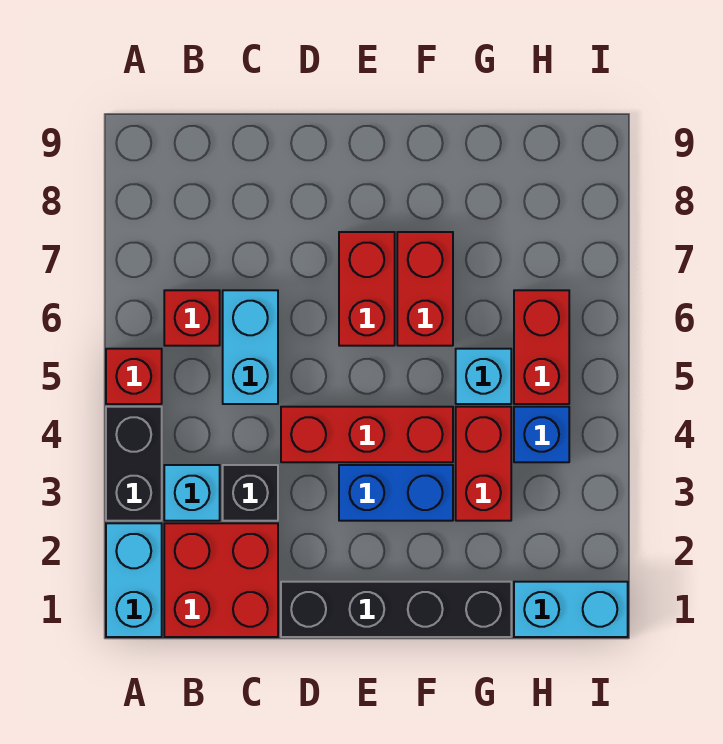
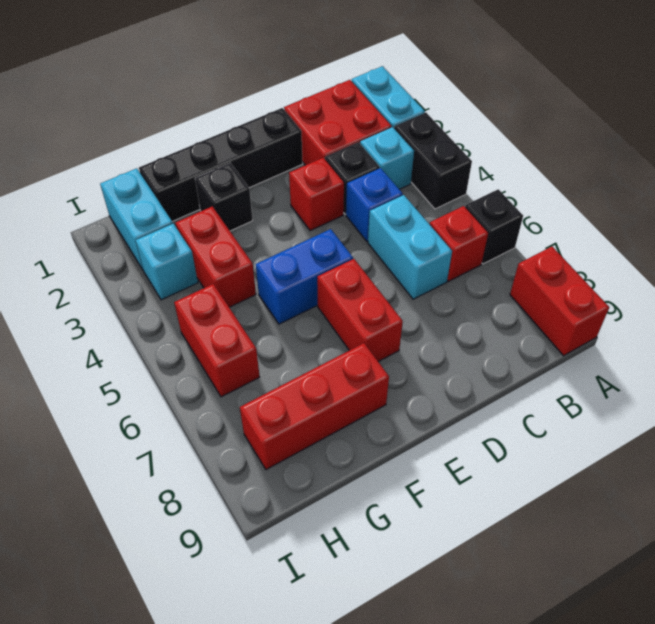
red brick A5 level 1 -> red brick D3 level 1
none -> black brick A6 level 1
red brick D4:F4 level 1 -> red brick F8:H8 level 1
blue brick E3:F3 level 1 -> blue brick E5:F5 level 1
none -> black brick F2 level 1
red brick F6:F7 level 1 -> red brick A8:A9 level 1
cyan brick G5 level 1 -> cyan brick H3 level 1
cyan brick H1:I1 level 1 -> cyan brick H1:H2 level 1
blue brick H4 level 1 -> blue brick C4 level 1

